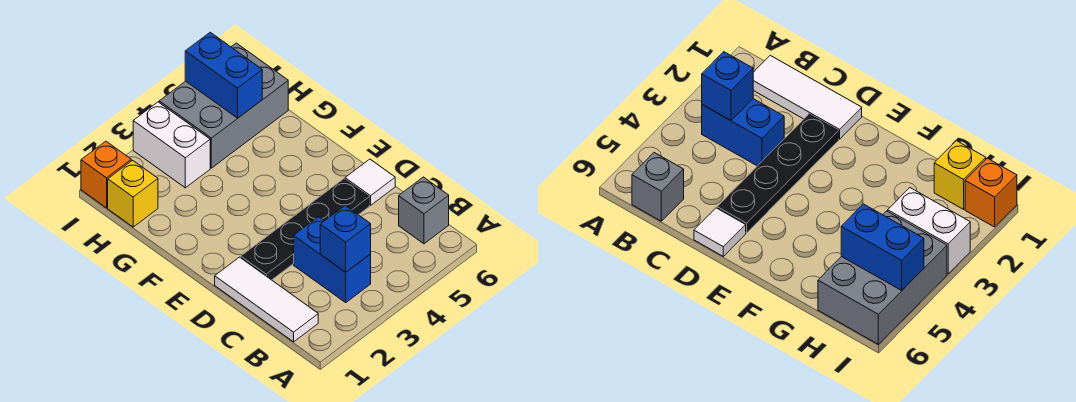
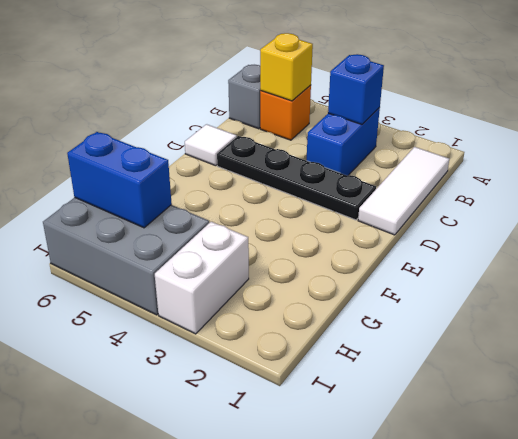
yellow brick H1 level 1 -> yellow brick B5 level 2
blue brick H5:I5 level 2 -> blue brick H5:H6 level 2
orange brick I1 level 1 -> orange brick B5 level 1

